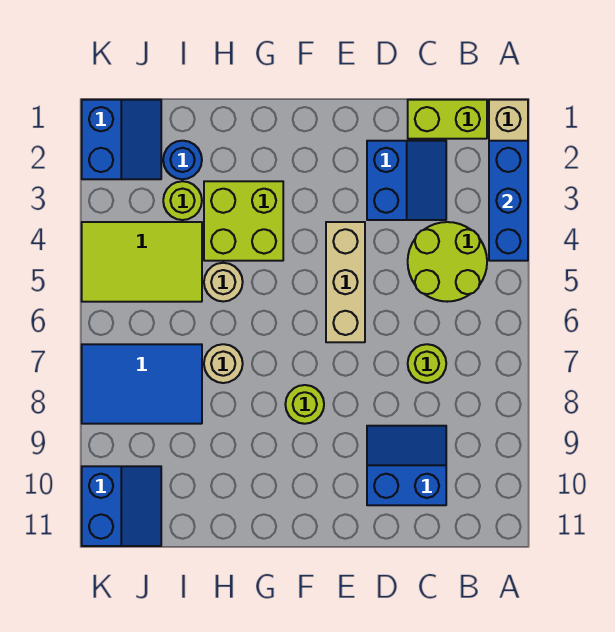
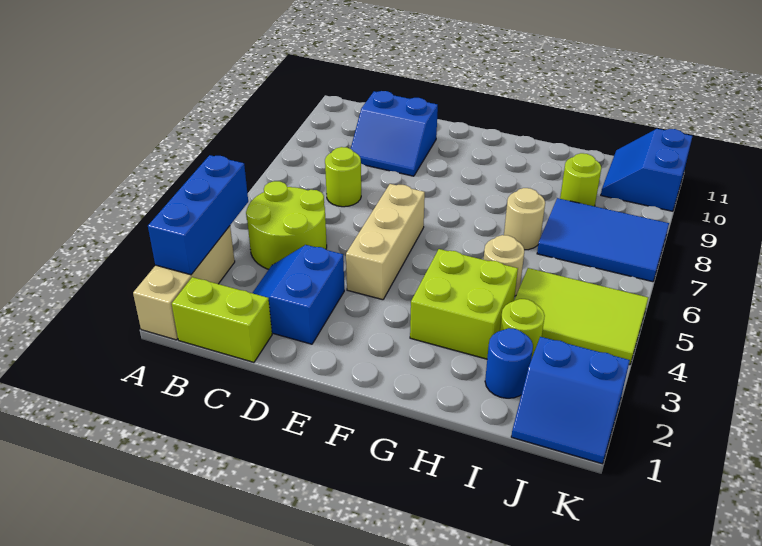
lime round brick F8 level 1 -> lime round brick I9 level 1
blue slope J1:K2 level 1 top K -> blue slope J1:K2 level 1 top 2

